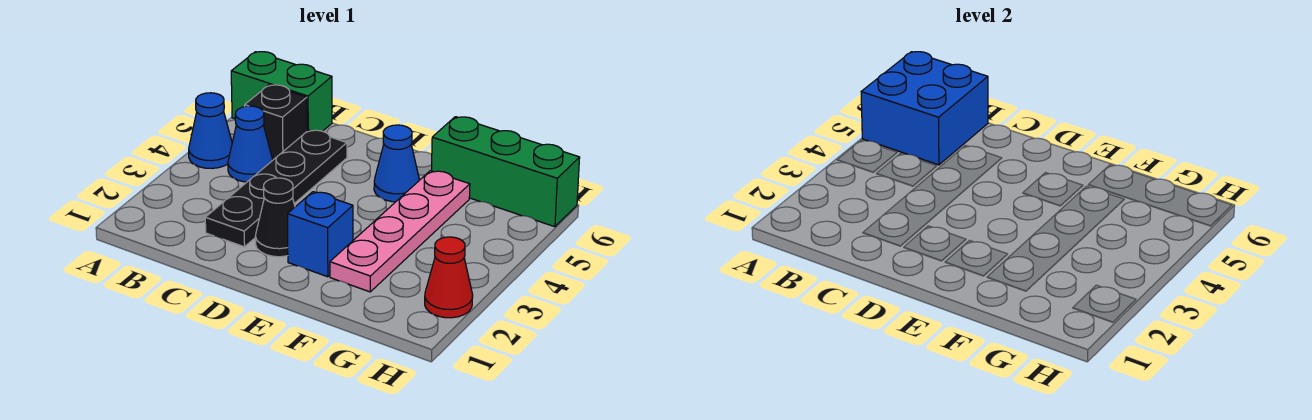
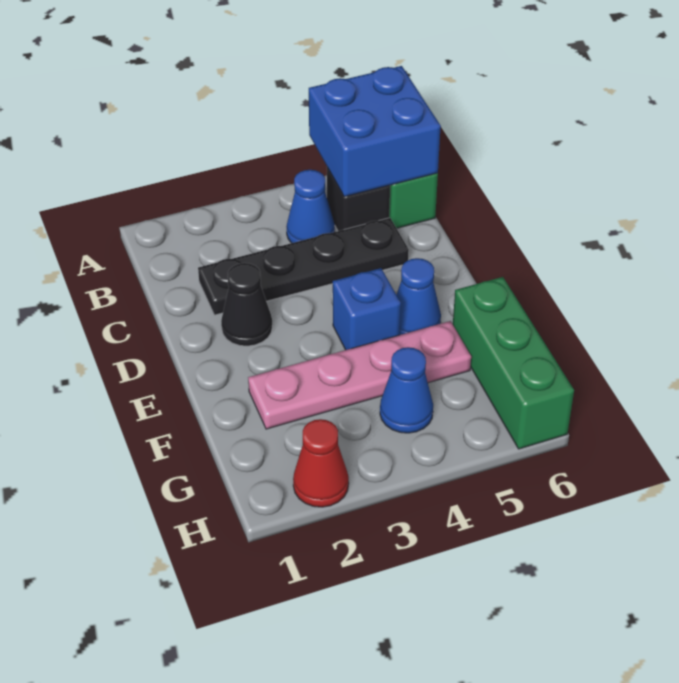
blue cone A4 level 1 -> blue cone G4 level 1
blue brick E2 level 1 -> blue brick E4 level 1

